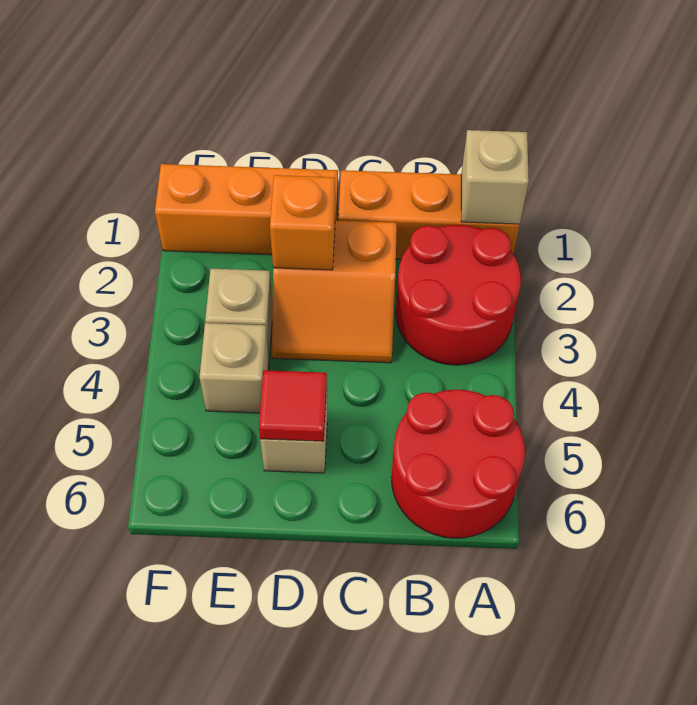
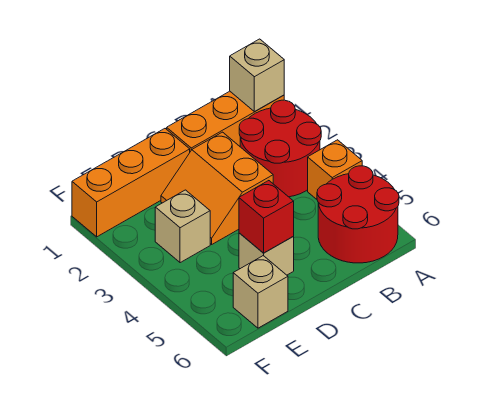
orange slope C2:D3 level 1 top 2 -> orange slope C2:D3 level 1 top C
orange brick D2 level 2 -> orange brick A4 level 1
red tile D5 level 2 -> red brick D5 level 2
tan brick E4 level 1 -> tan brick E6 level 1

